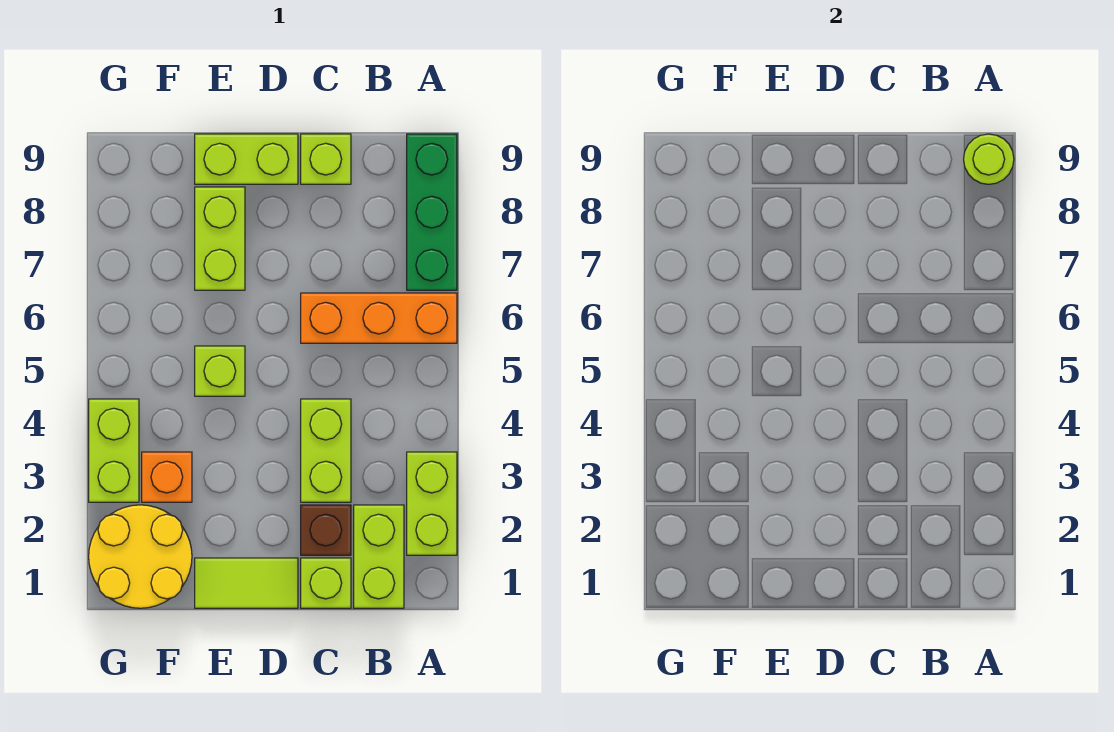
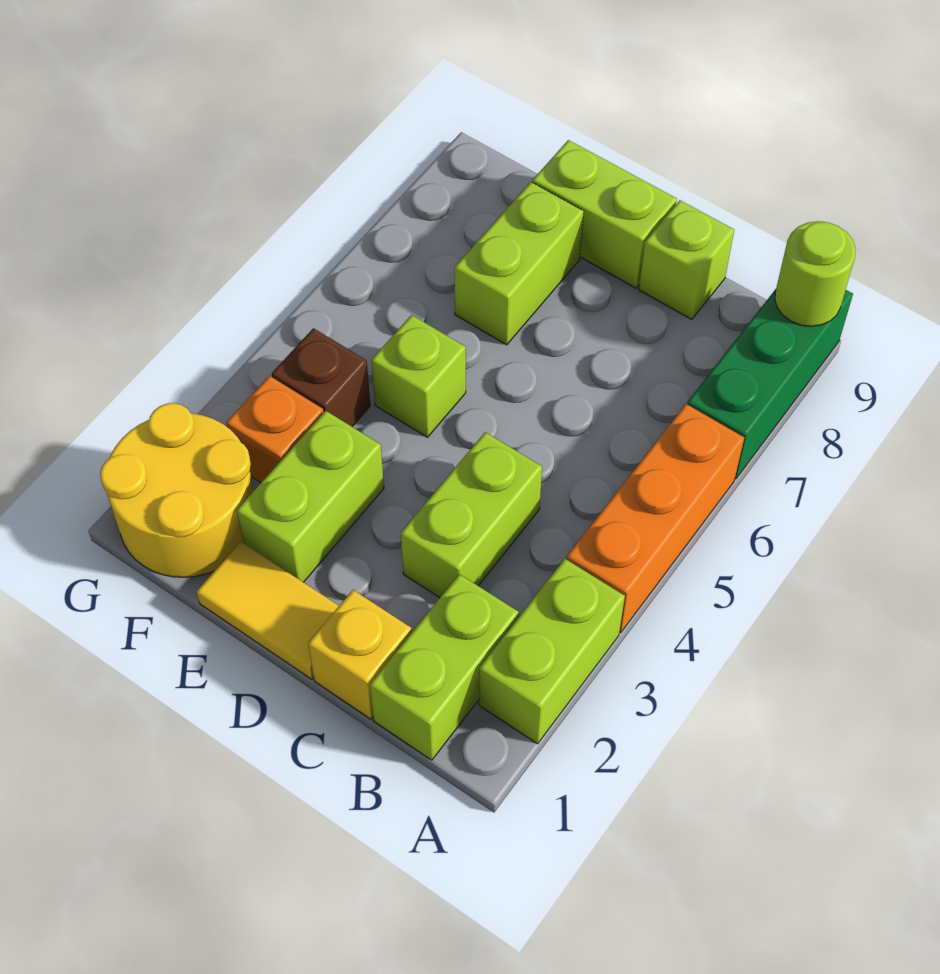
orange brick A6:C6 level 1 -> orange brick A4:A6 level 1
lime brick C1 level 1 -> yellow brick C1 level 1
brown brick C2 level 1 -> brown brick F4 level 1
lime tile D1:E1 level 1 -> yellow tile D1:E1 level 1
lime brick G3:G4 level 1 -> lime brick E2:E3 level 1

